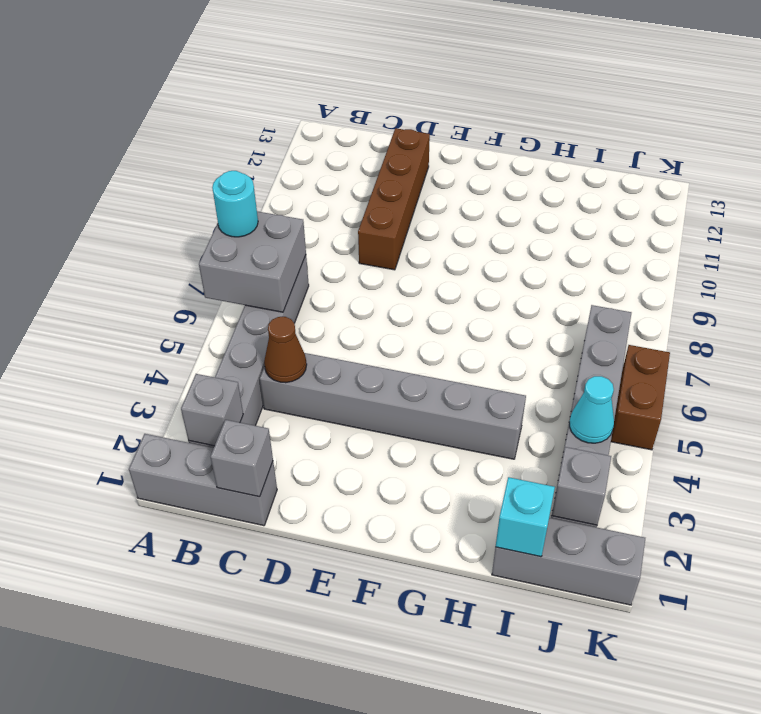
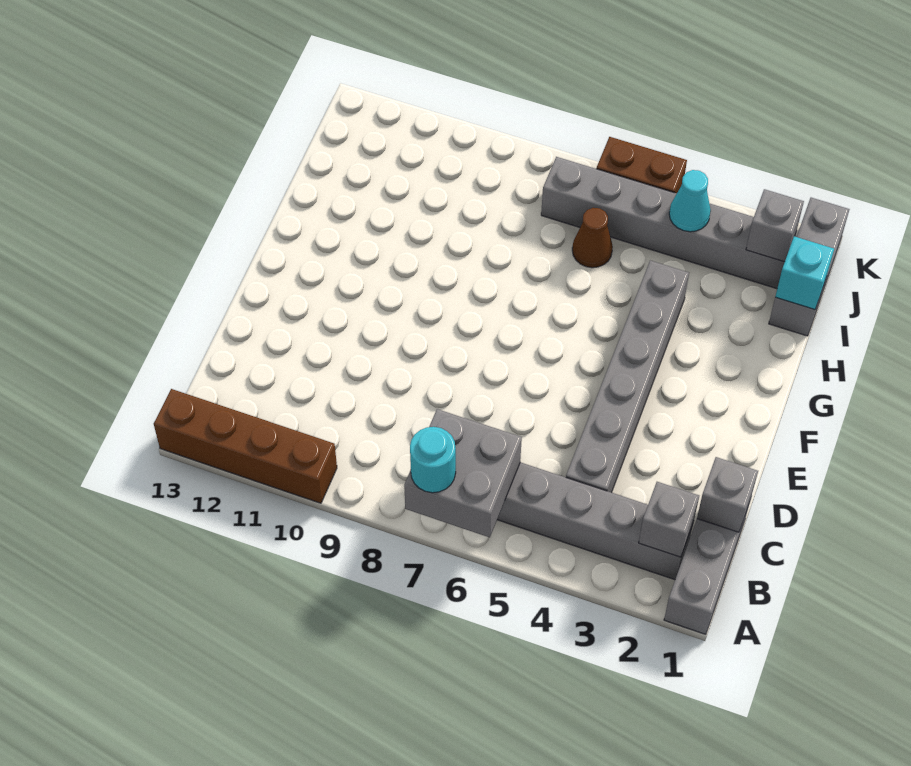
brown cone C4 level 2 -> brown cone I6 level 1
brown brick D9:D12 level 1 -> brown brick A10:A13 level 1

